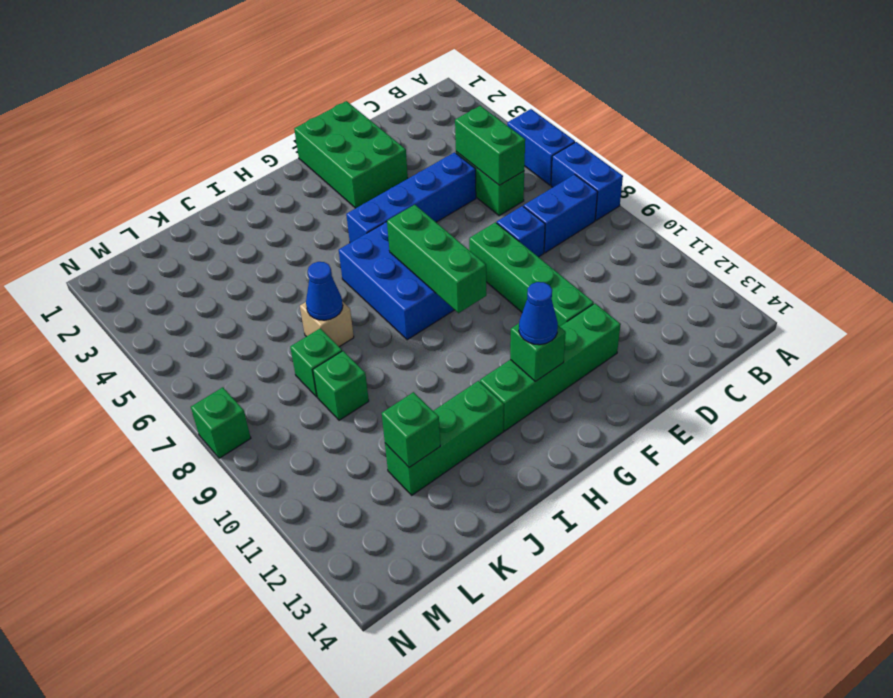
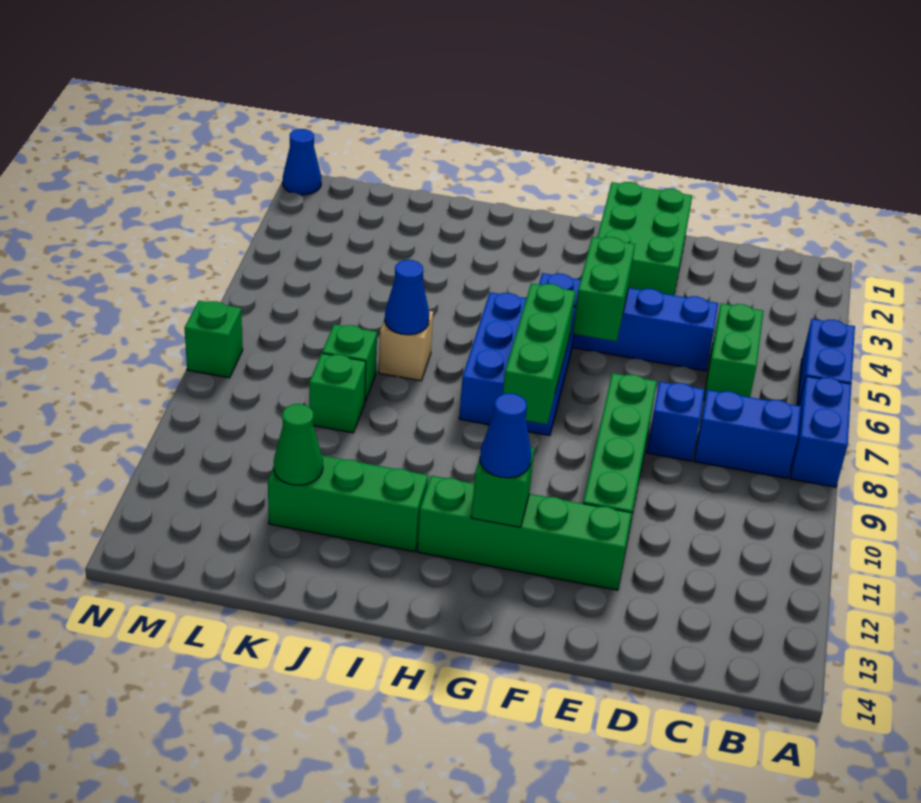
green brick C5:C6 level 2 -> green brick F5:F6 level 2
green brick K12 level 2 -> green cone K12 level 2
none -> blue cone N1 level 1

